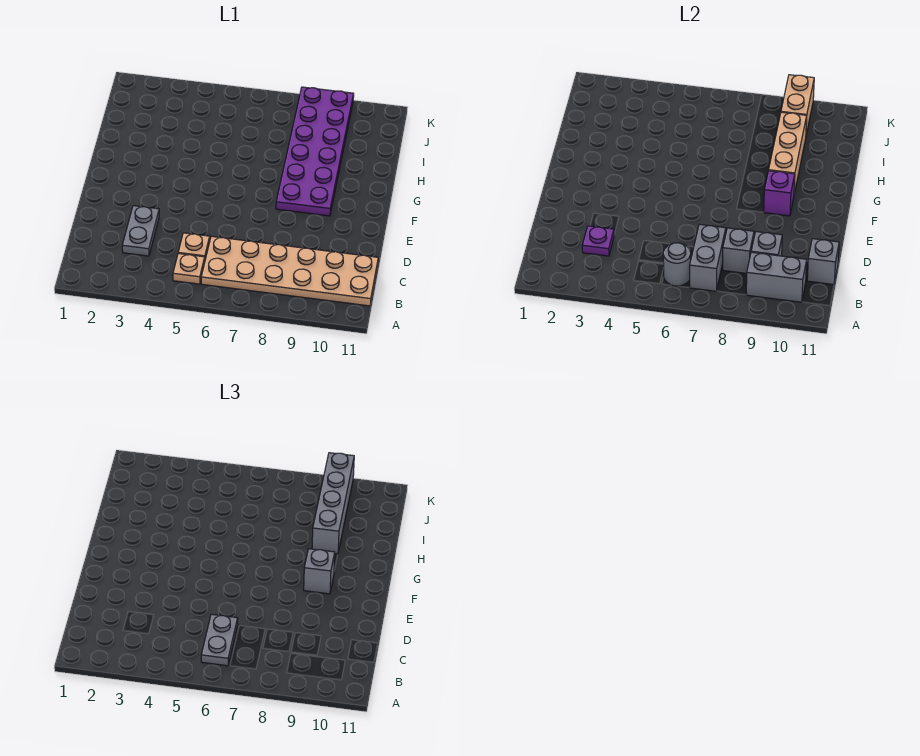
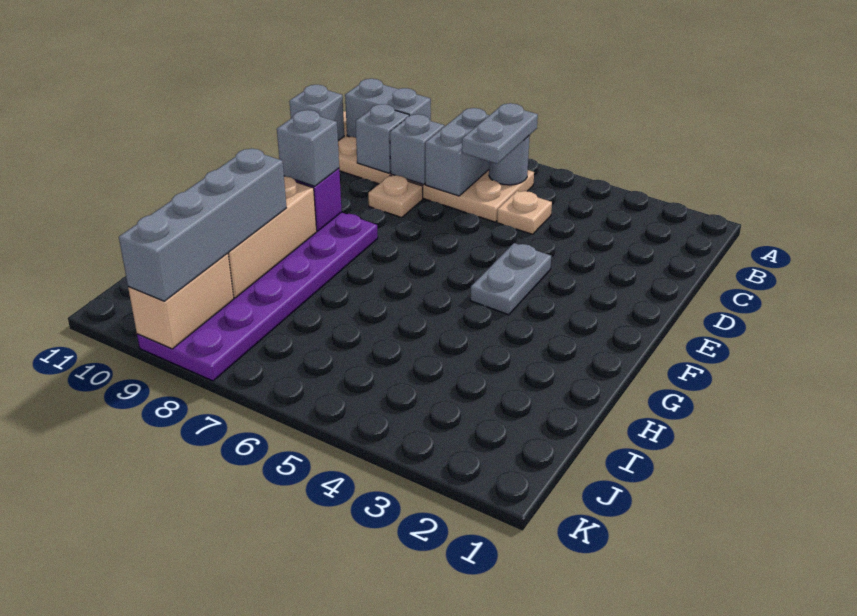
tan plate B5 level 1 -> tan plate D8 level 1
grey plate C3:D3 level 1 -> grey plate E4:F4 level 1
purple plate C3 level 2 -> none

